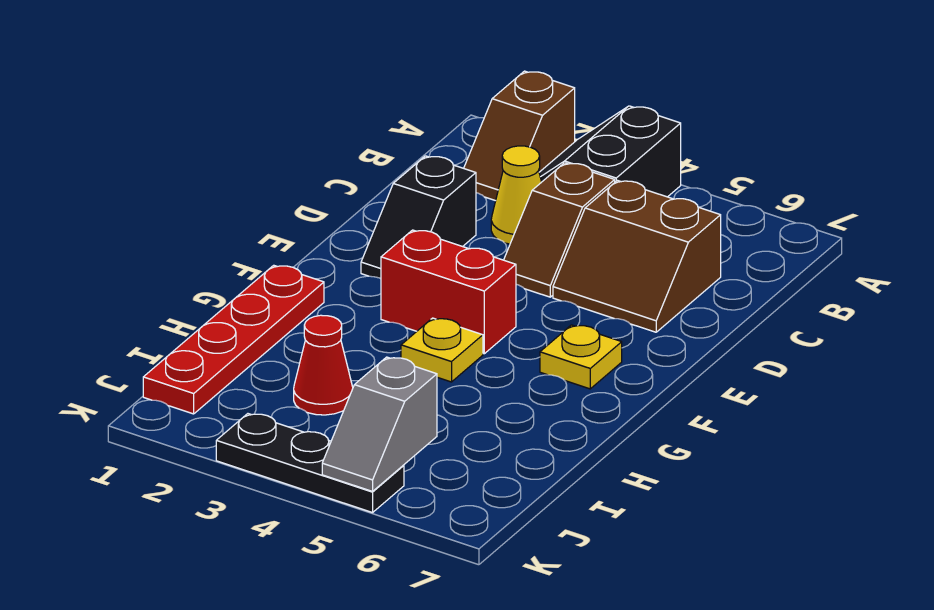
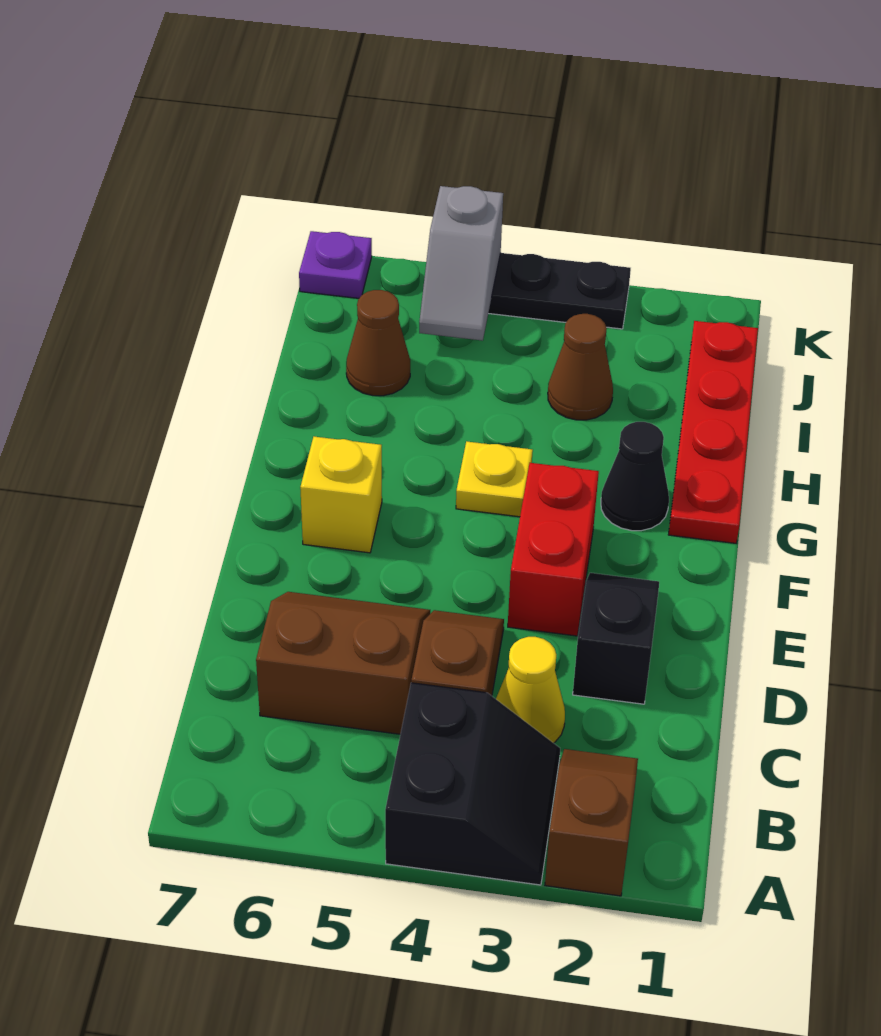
red brick F3:F4 level 1 -> red brick E3:F3 level 1
yellow plate F6 level 1 -> yellow brick F6 level 1
none -> black cone G2 level 1
red cone I3 level 1 -> brown cone I3 level 1
none -> brown cone I6 level 1
grey slope J5:K5 level 2 top J -> grey slope J5:K5 level 2 top K
none -> purple plate K7 level 1

